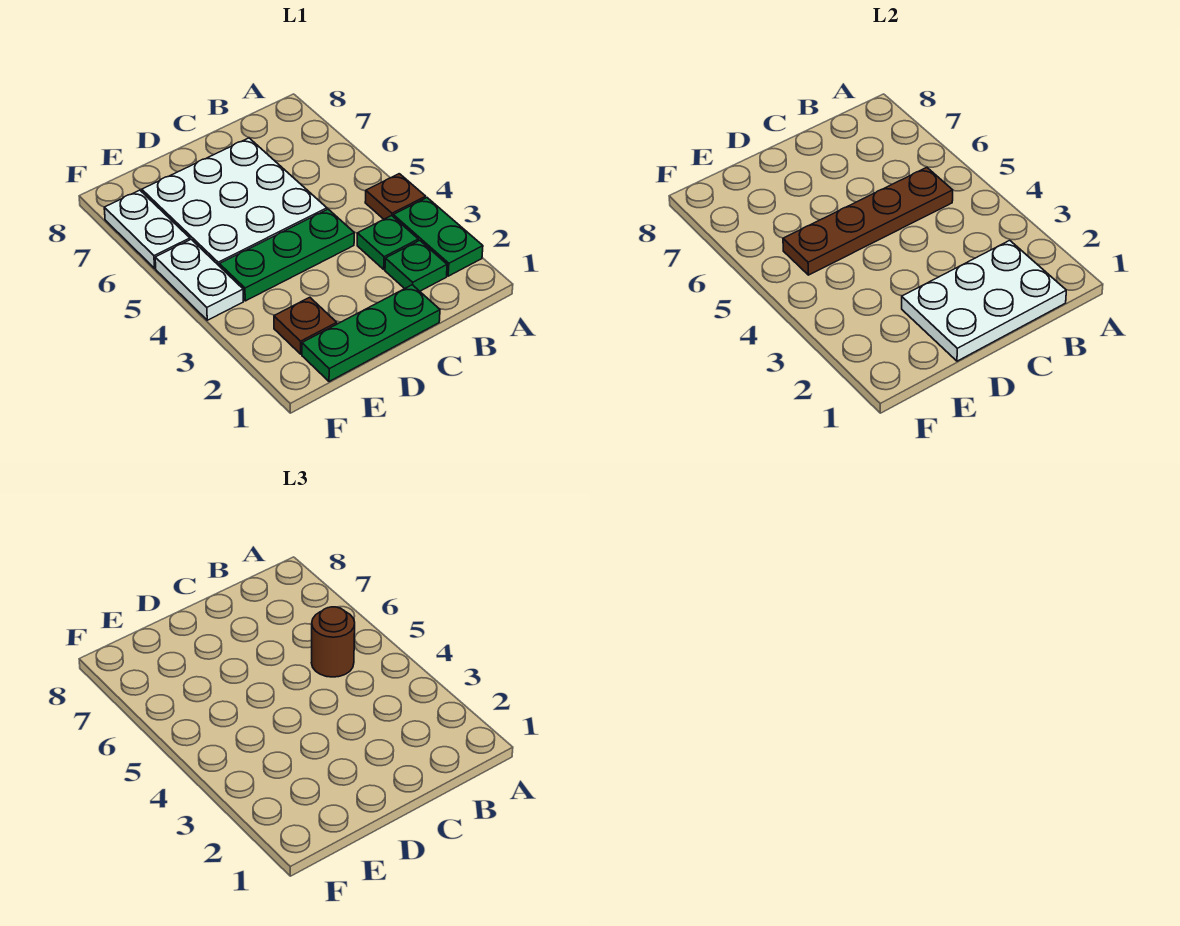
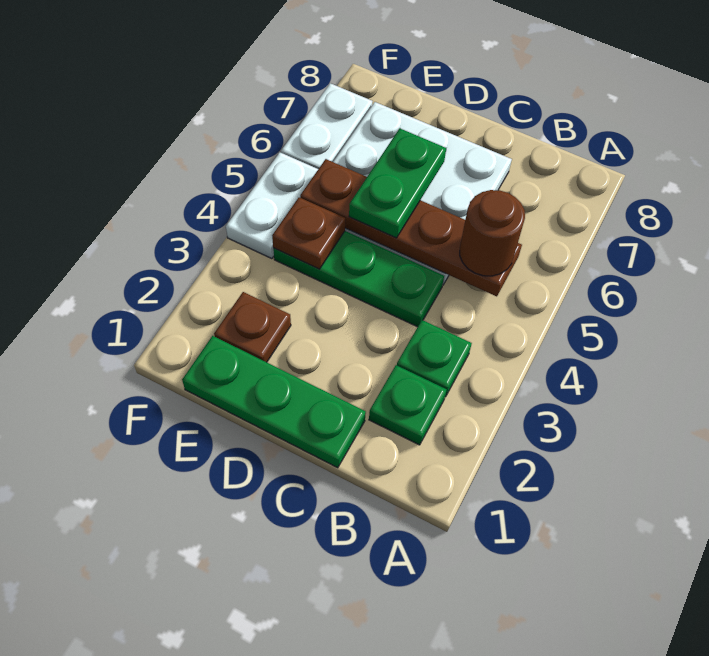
green plate A2:A3 level 1 -> green plate D5:D6 level 3
brown plate A4 level 1 -> brown plate E4 level 2
white plate B1:D2 level 2 -> none

